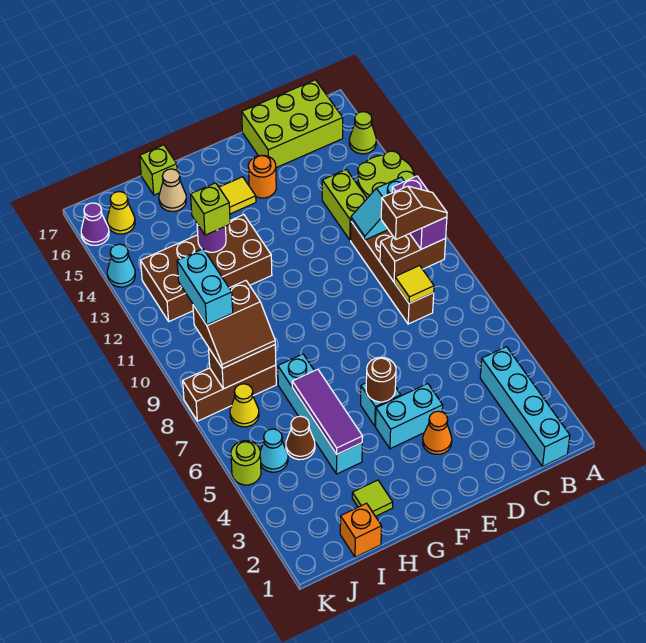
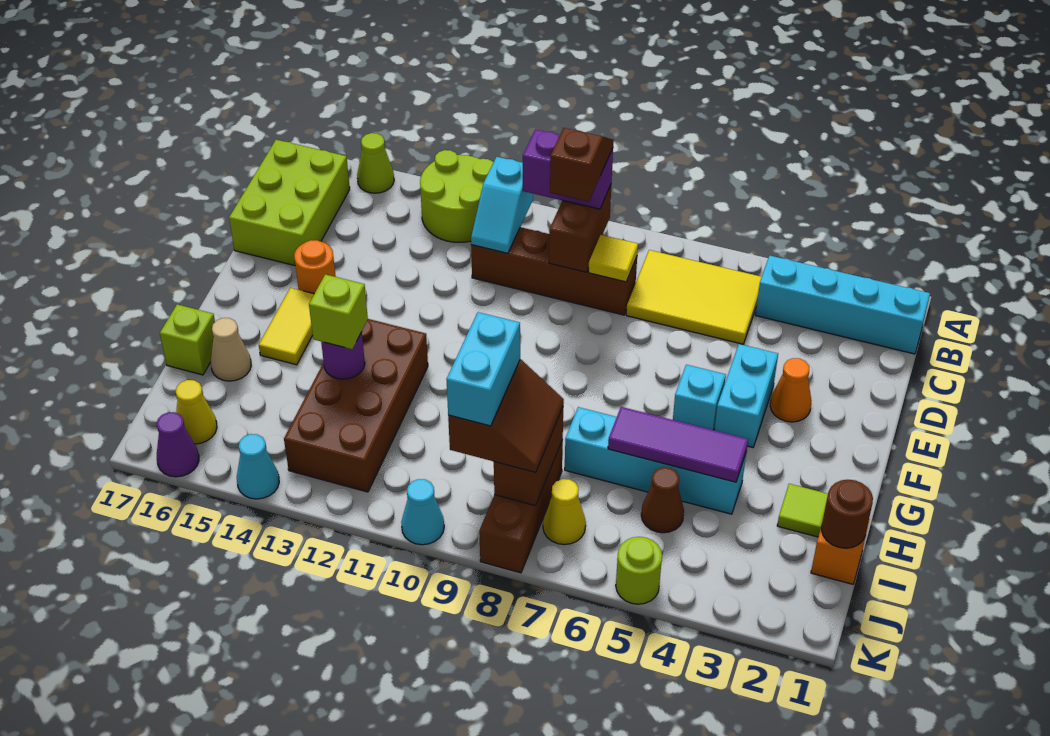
none -> yellow tile B5:C7 level 1
lime brick C12:C13 level 1 -> none
brown round brick F5 level 2 -> brown round brick I1 level 2
cyan cone J5 level 1 -> cyan cone K10 level 1
cyan brick J9:J10 level 4 -> cyan brick I9:J9 level 4

